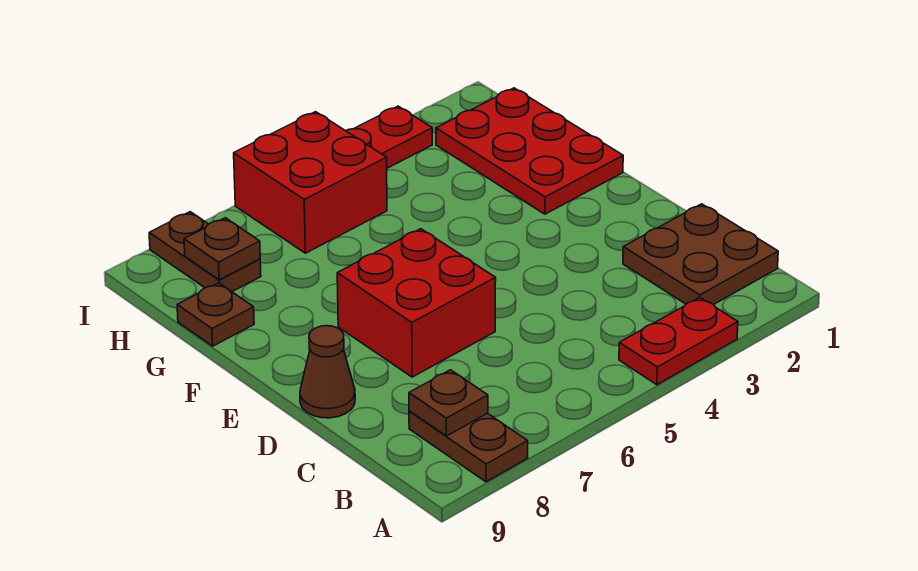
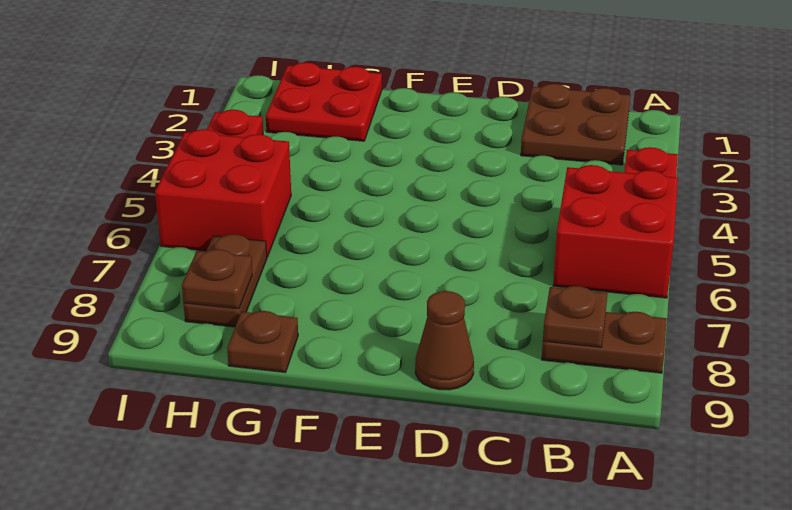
red brick D6:E7 level 1 -> red brick A5:B6 level 1
red plate F1:H2 level 1 -> red plate G1:H2 level 1
brown plate H8:I8 level 1 -> brown plate H7:H8 level 1

